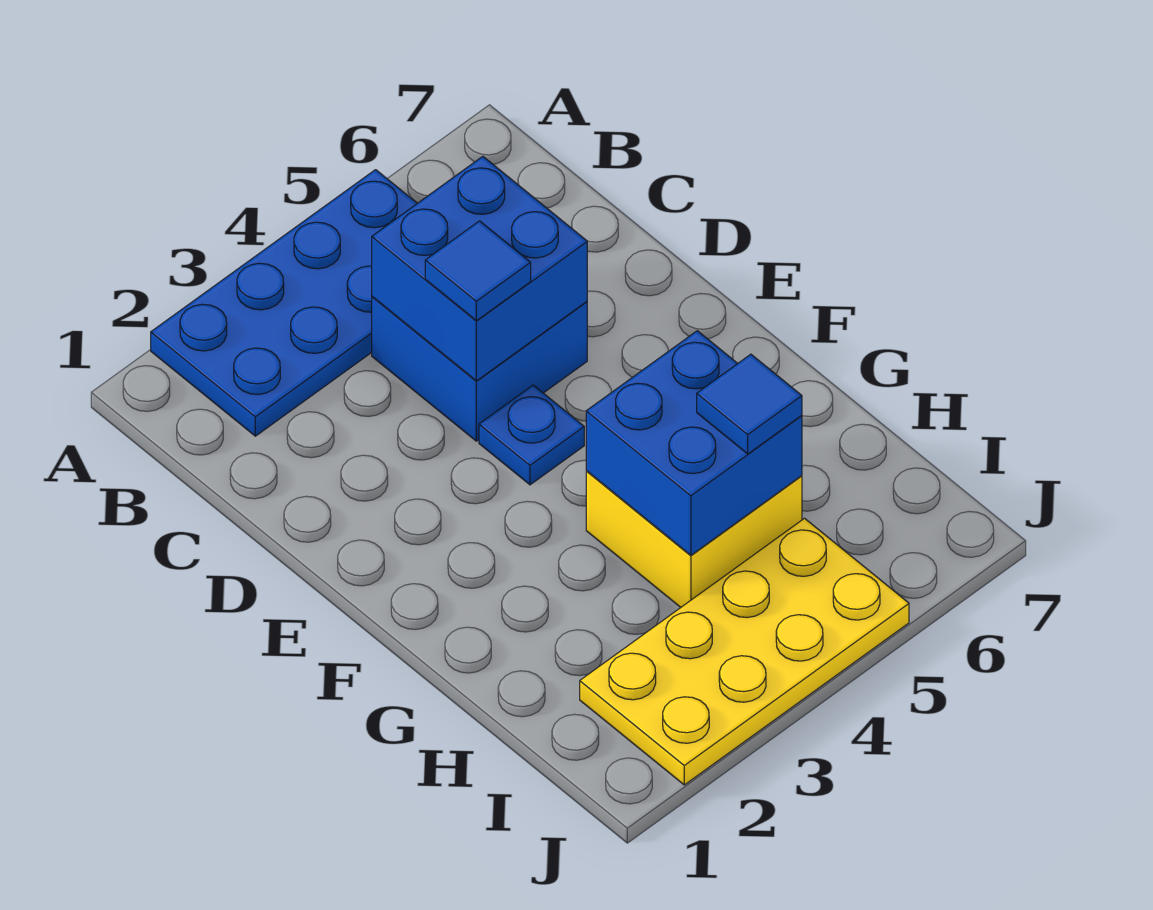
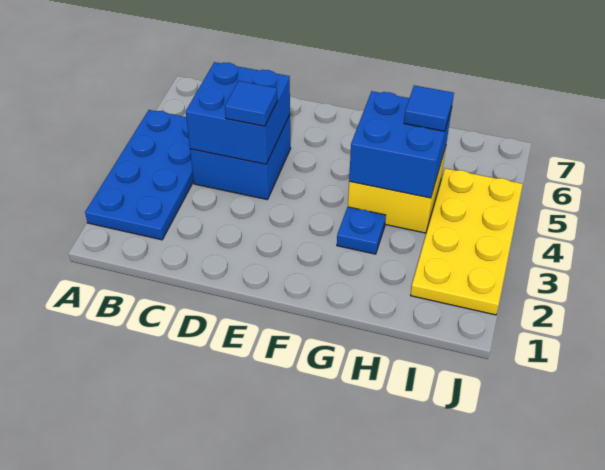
blue plate E4 level 1 -> blue plate G3 level 1

